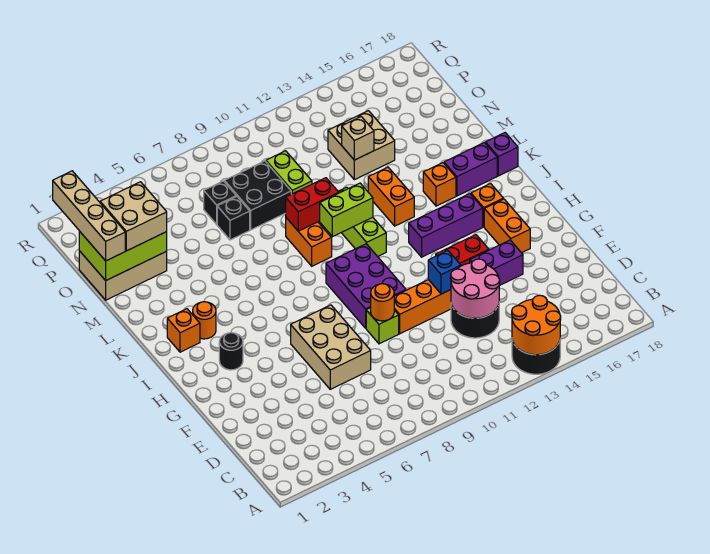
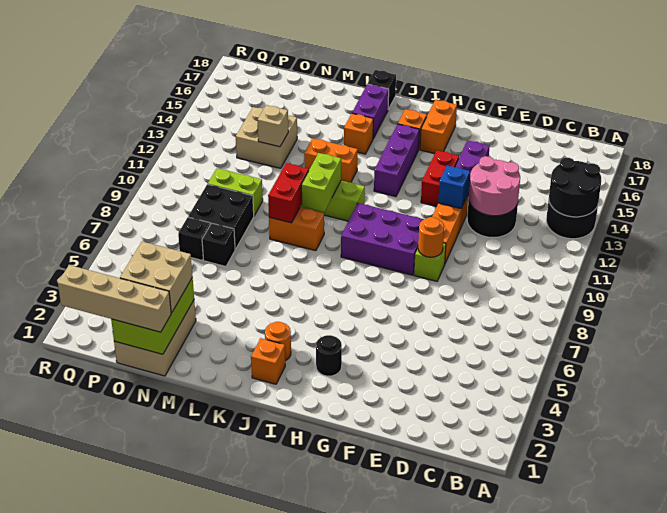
orange round brick A13:B14 level 2 -> black round brick A13:B14 level 2
tan brick E6:G7 level 1 -> none
orange brick G16:H16 level 1 -> orange brick H16:H17 level 1
purple brick K18 level 1 -> black brick K18 level 1

